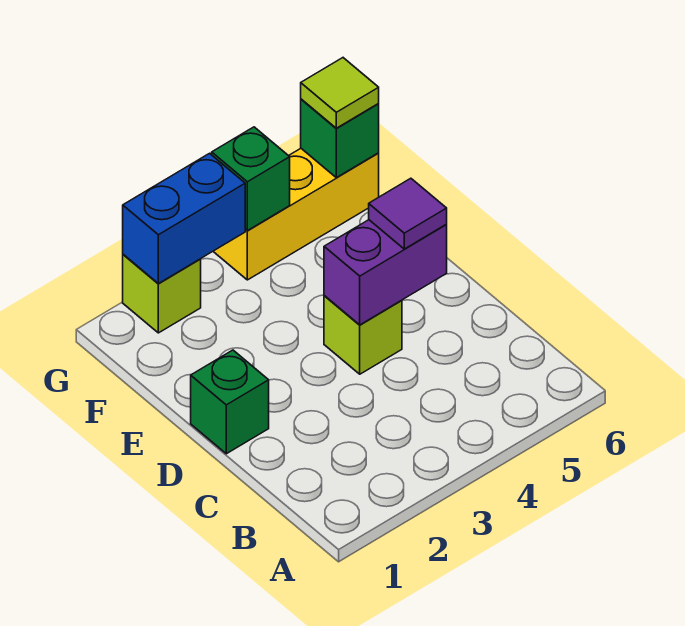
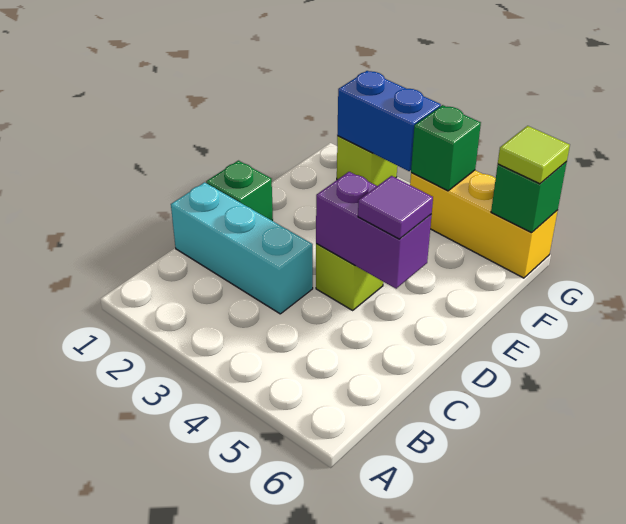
none -> cyan brick C1:C3 level 1

